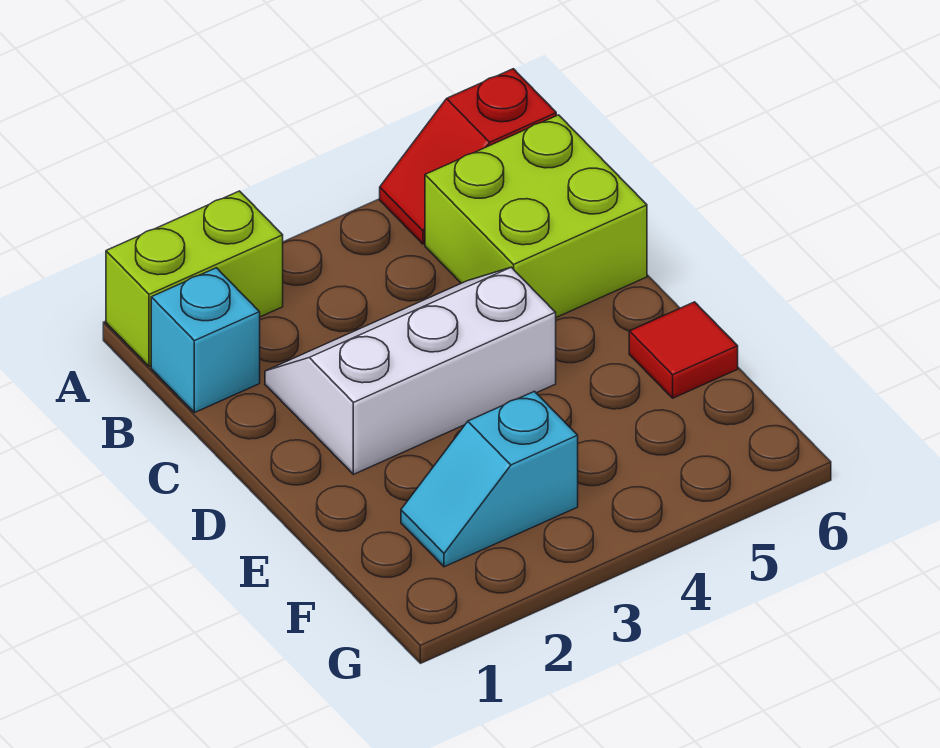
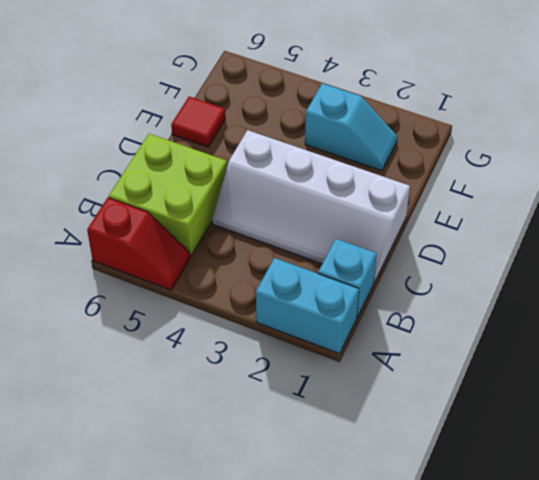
lime brick A1:A2 level 1 -> cyan brick A1:A2 level 1
white slope C2:D4 level 1 top D -> white slope C1:D4 level 1 top D

